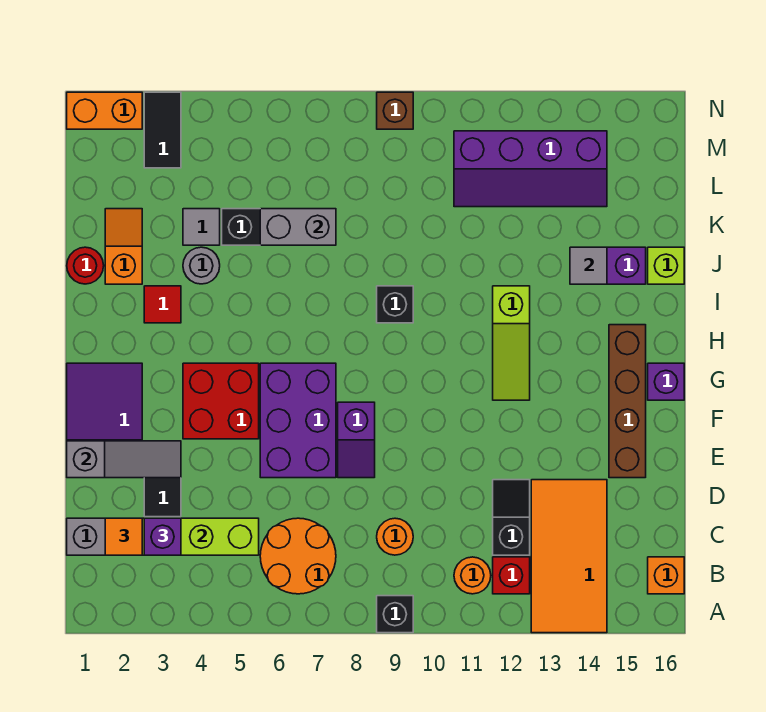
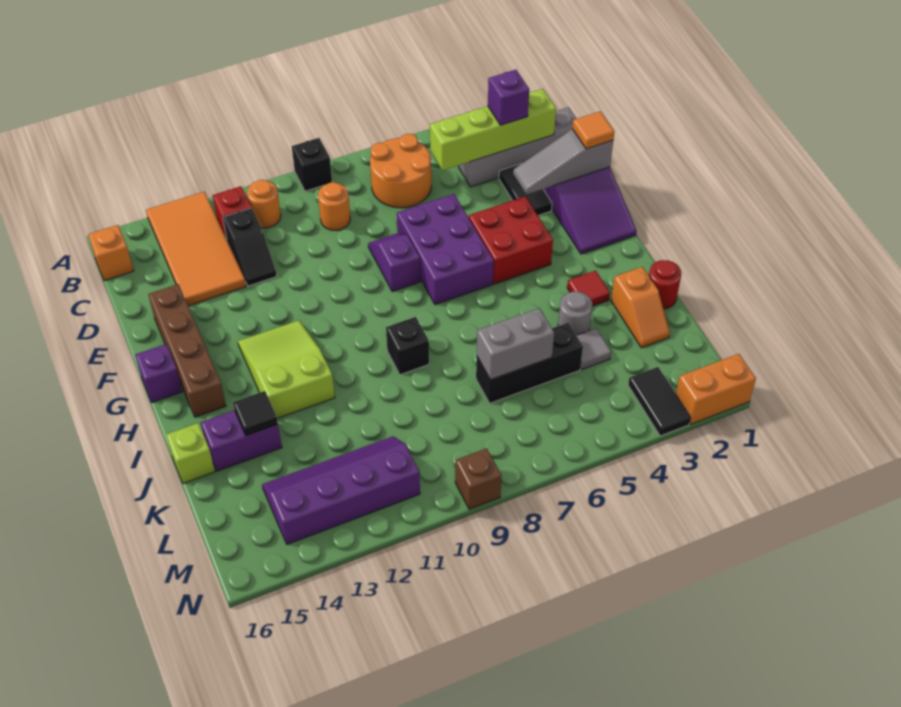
orange tile C2 level 3 -> orange tile E1 level 3
lime slope G12:I12 level 1 top I -> lime slope G12:I13 level 1 top I
grey tile J14 level 2 -> black tile J14 level 2

